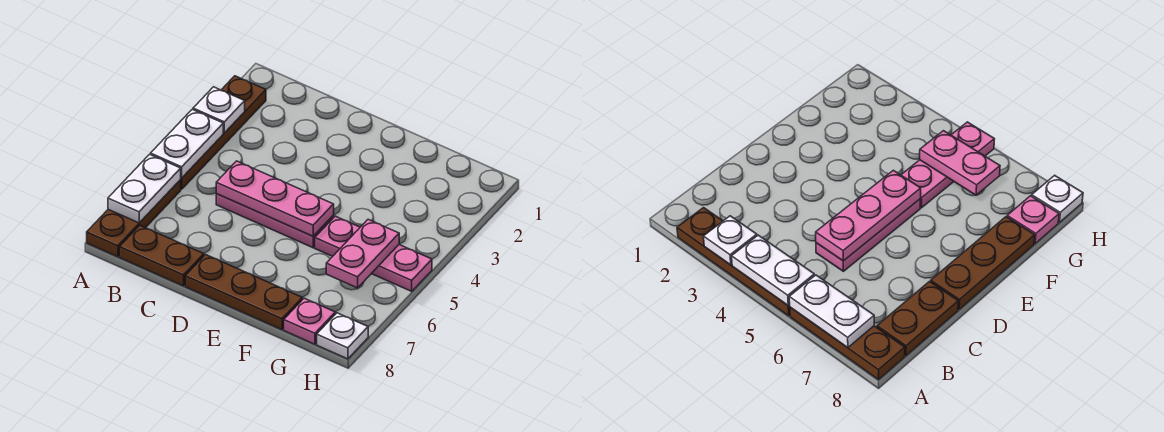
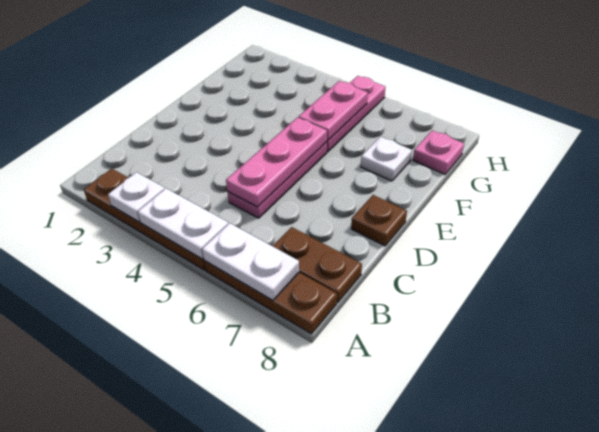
brown plate B8:C8 level 1 -> brown plate B7:B8 level 1
brown plate D8:F8 level 1 -> brown plate D8 level 1
pink plate G5:G6 level 2 -> pink plate F5:G5 level 2
white plate H8 level 1 -> white plate F7 level 1

